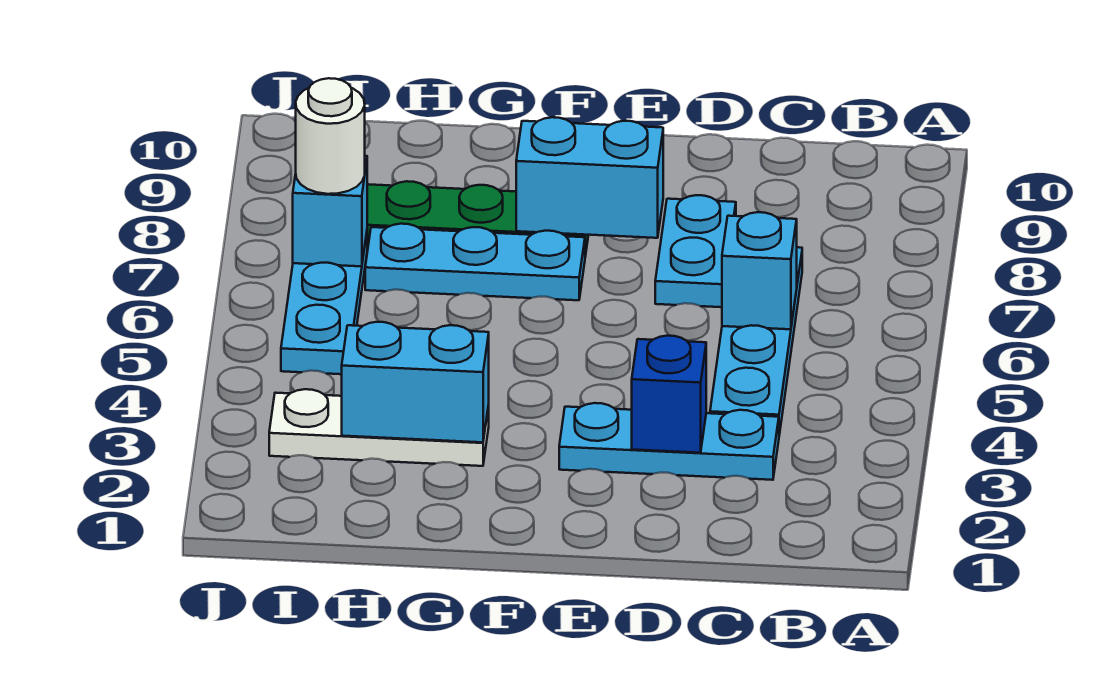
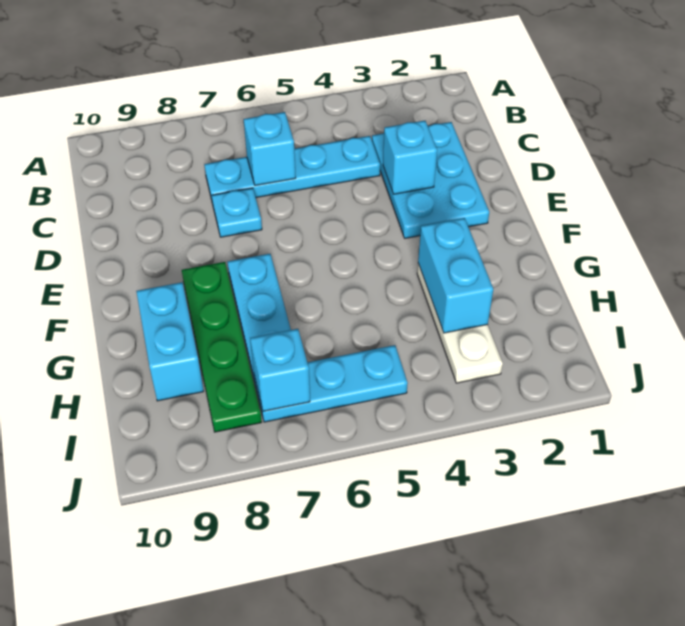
cyan plate C3:E3 level 1 -> cyan plate C2:E3 level 1
blue brick D3 level 2 -> cyan brick D3 level 2
cyan plate D7:D8 level 1 -> cyan plate D7 level 1
cyan brick E8:F8 level 2 -> cyan brick G9:H9 level 1
white round brick I7 level 3 -> none

